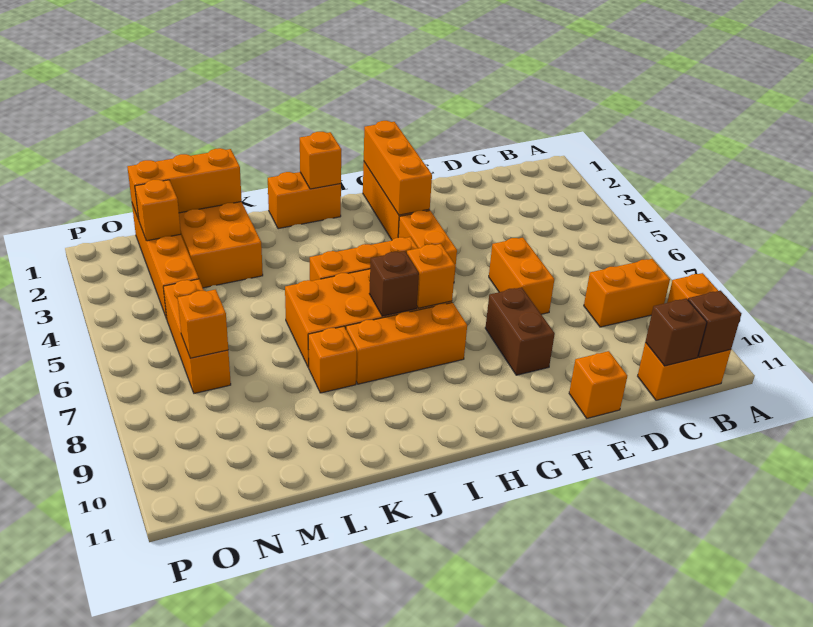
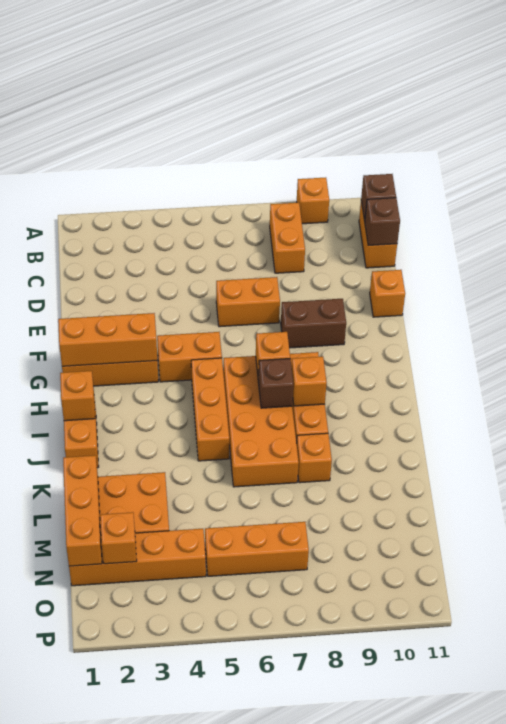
orange brick N7 level 2 -> orange brick I8 level 2

